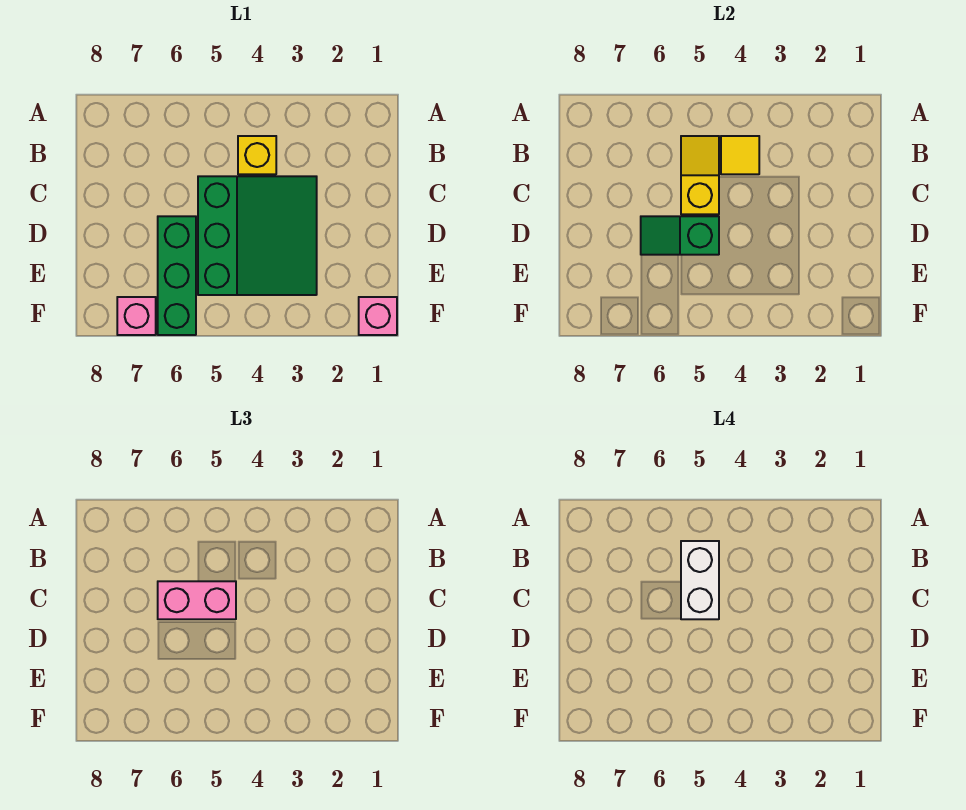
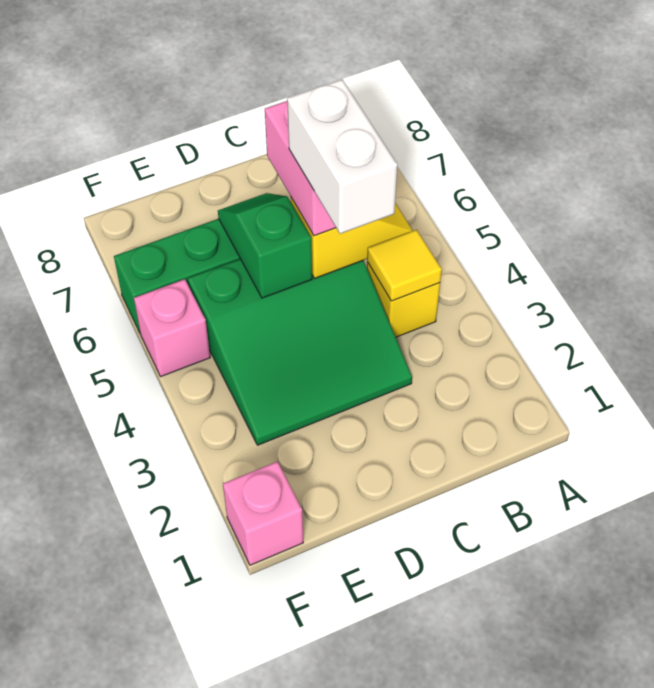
white brick B5:C5 level 4 -> white brick C4:C5 level 4
pink brick F7 level 1 -> pink brick F5 level 1

